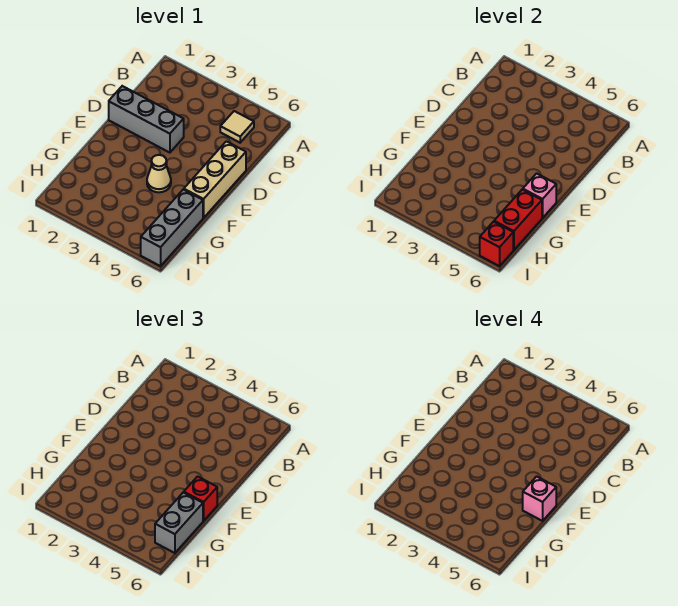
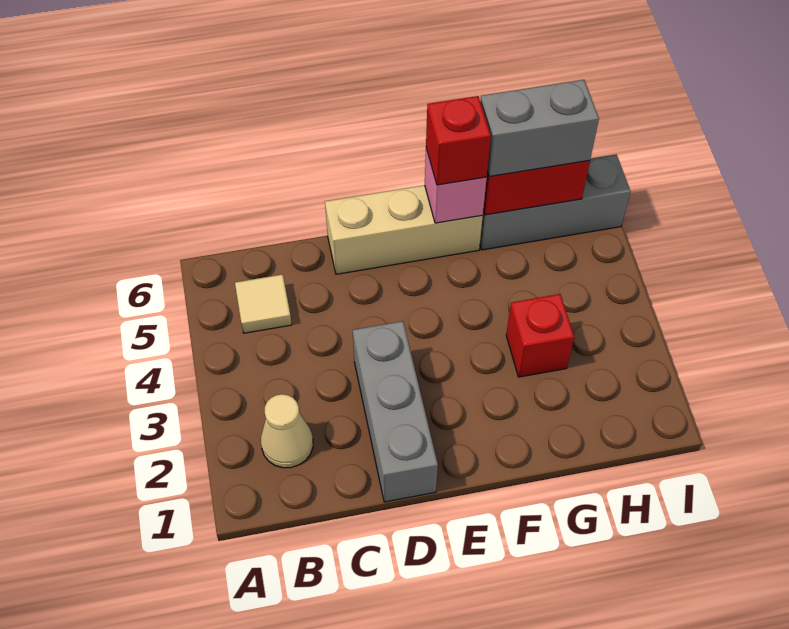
tan cone F4 level 1 -> tan cone B2 level 1
pink brick F6 level 4 -> none
red brick I6 level 2 -> red brick G3 level 1

